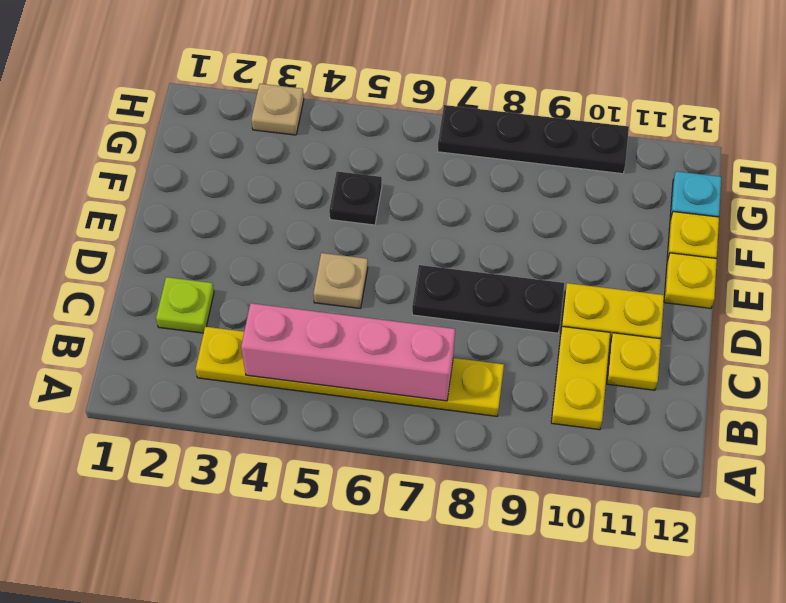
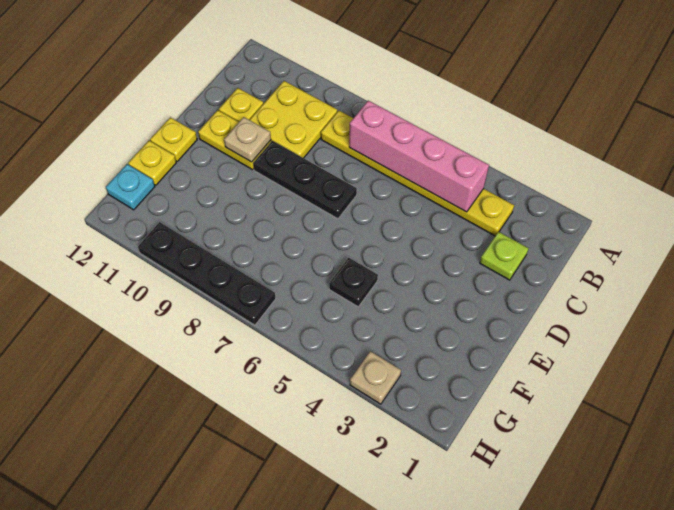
yellow plate B10:C10 level 1 -> yellow plate B9:C10 level 1
tan plate D5 level 1 -> tan plate D10 level 2

